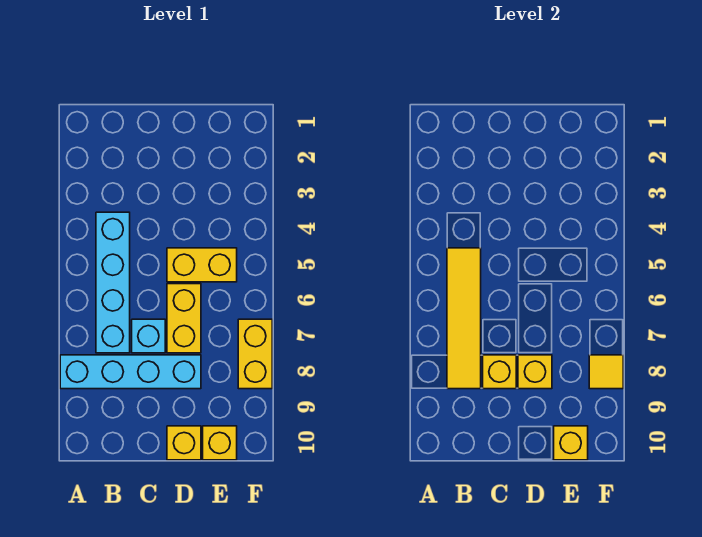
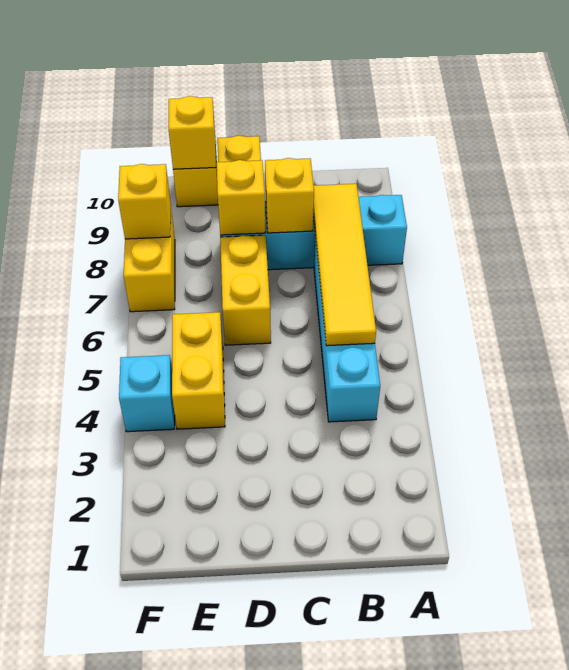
cyan brick C7 level 1 -> cyan brick F4 level 1
yellow brick D5:E5 level 1 -> yellow brick E4:E5 level 1
yellow tile F8 level 2 -> yellow brick F8 level 2

